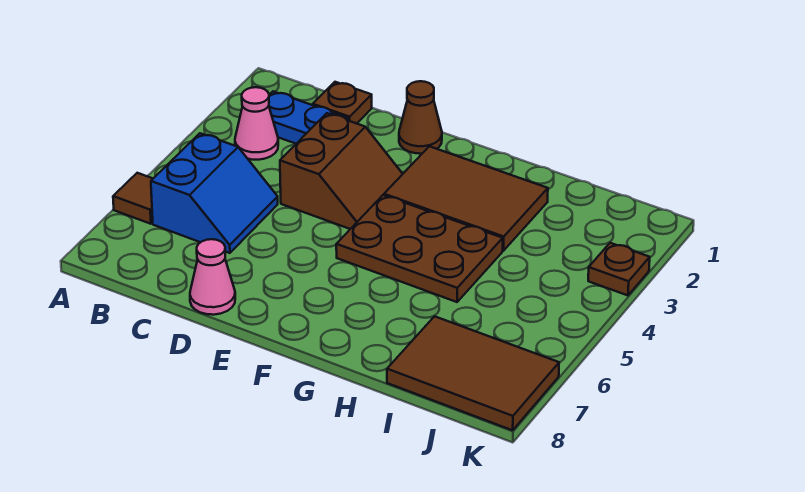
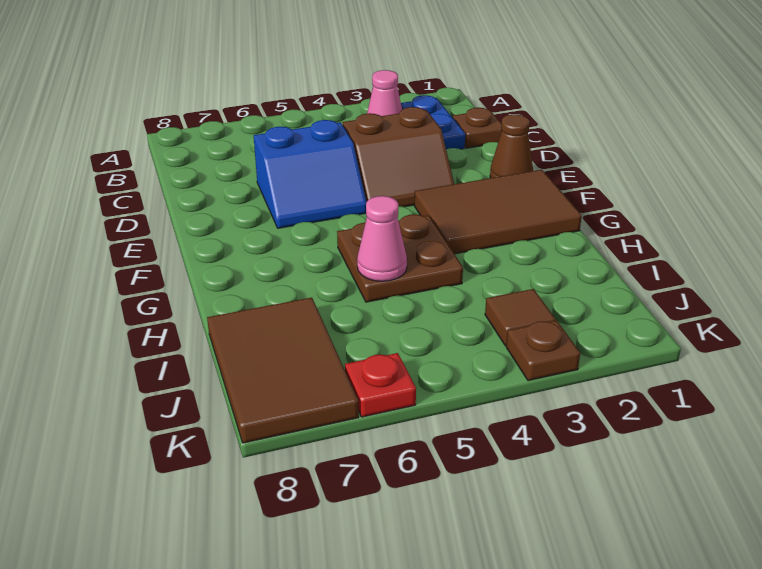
brown tile A6 level 1 -> brown tile J3 level 1
blue slope B5:C6 level 1 top B -> blue slope D5:E6 level 1 top D
pink cone D8 level 1 -> pink cone H5 level 2
brown tile F2:H3 level 1 -> brown tile F1:G3 level 1
brown plate F4:H5 level 1 -> brown plate G4:H5 level 1
none -> red plate K6 level 1

